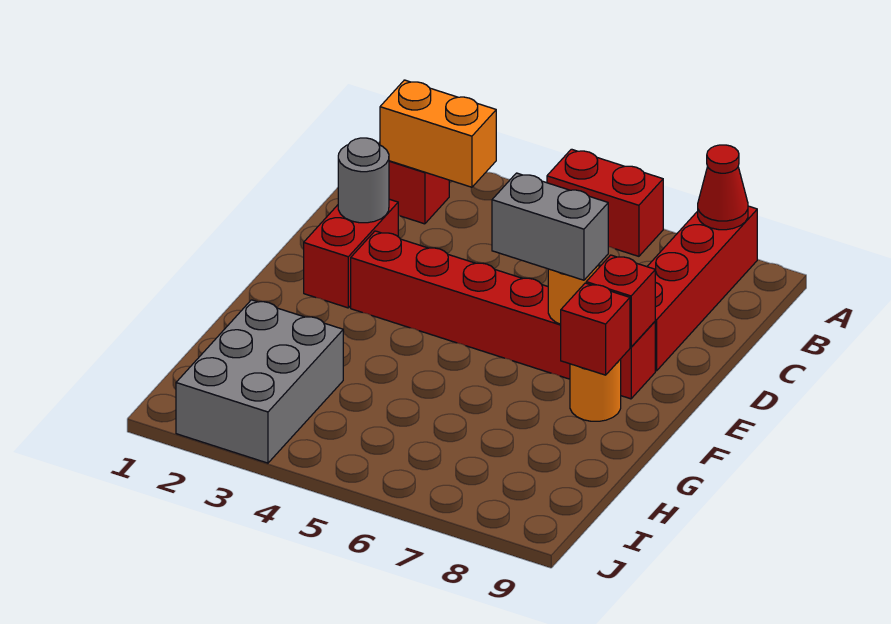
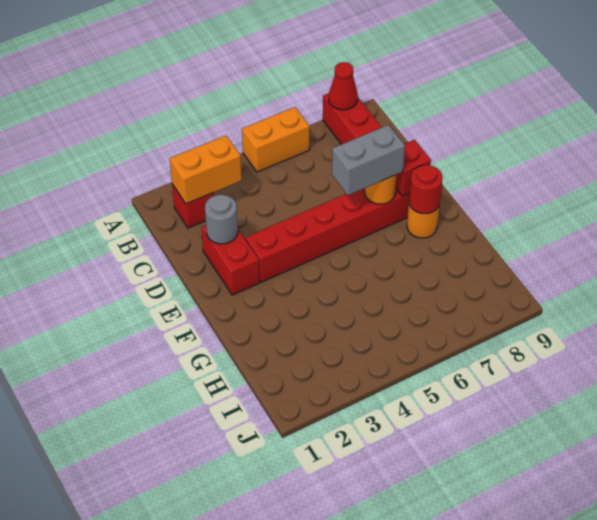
red brick A5:A6 level 1 -> orange brick A5:A6 level 1
red brick F8 level 2 -> red round brick F8 level 2
grey brick H2:J3 level 1 -> none

